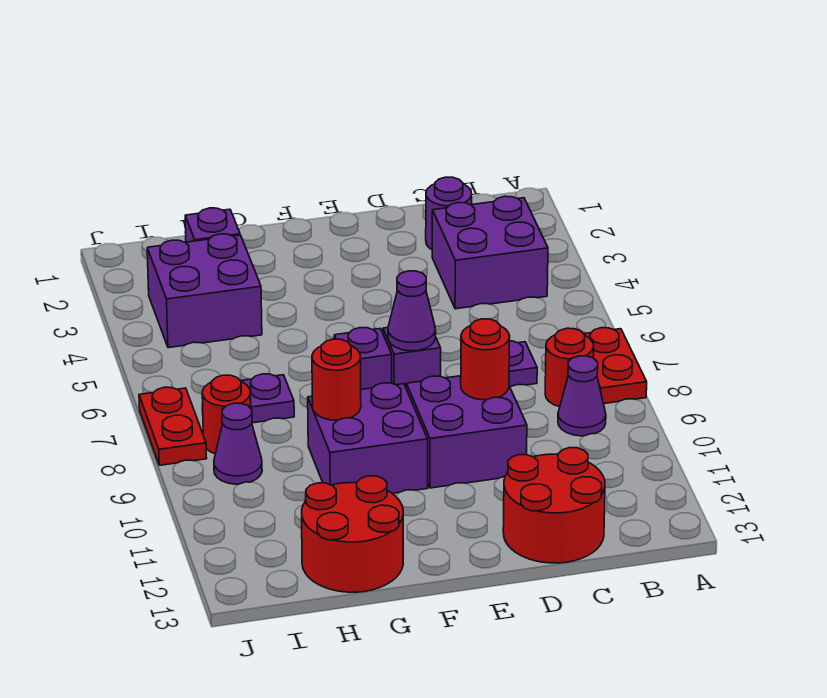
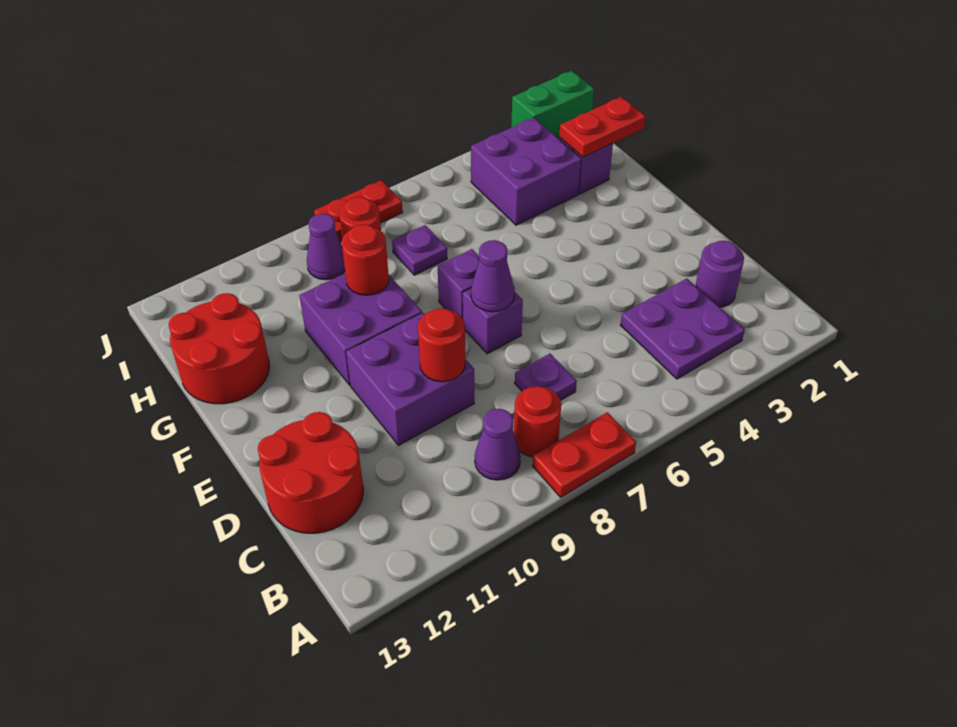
purple brick B3:C4 level 1 -> purple plate B3:C4 level 1
none -> red plate H1:H2 level 2
none -> green brick J1:J2 level 1

